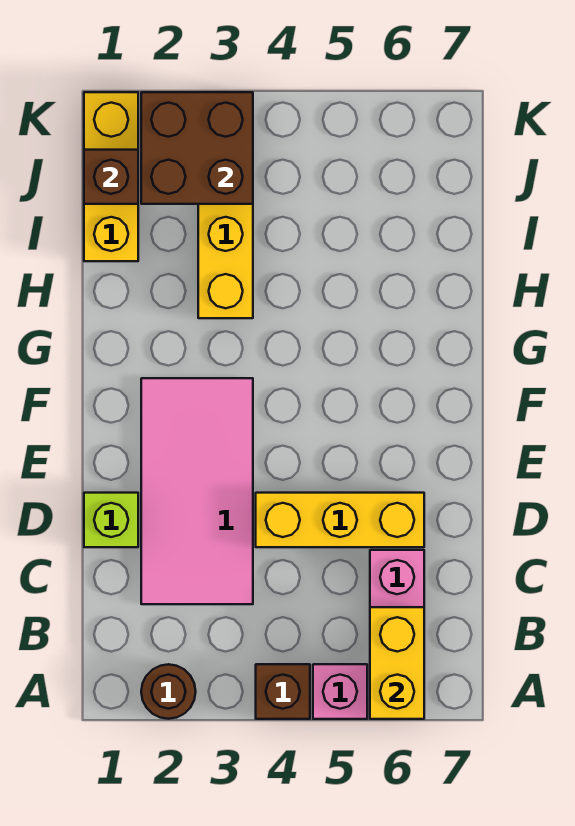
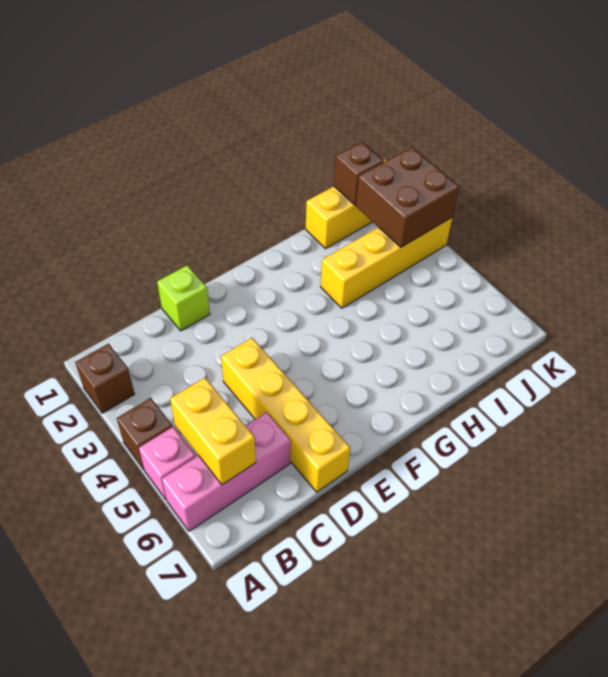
brown round brick A2 level 1 -> brown brick A2 level 1
yellow brick A6:B6 level 2 -> yellow brick B5:B6 level 2
pink tile C2:F3 level 1 -> none
yellow brick D4:D6 level 1 -> yellow brick D4:D7 level 1

